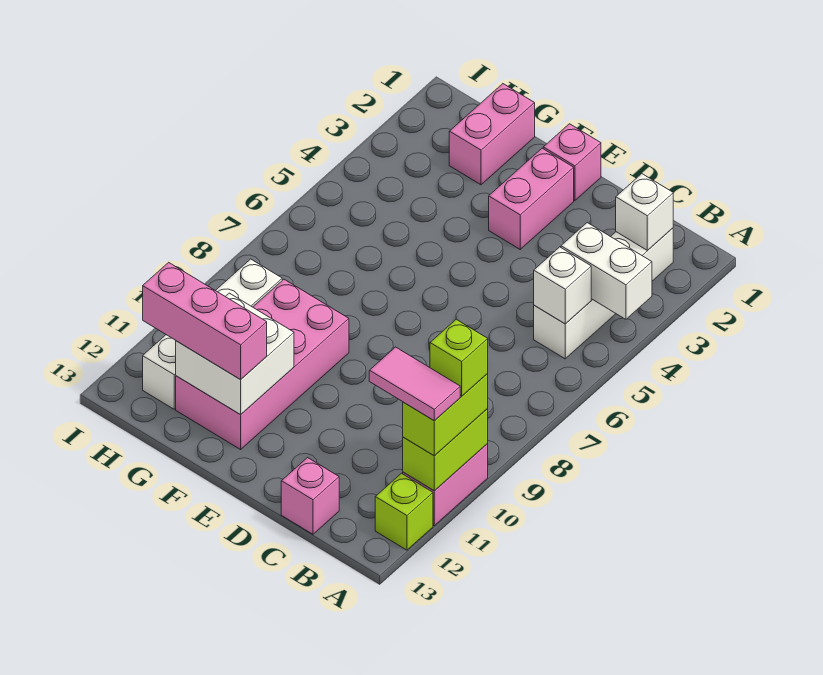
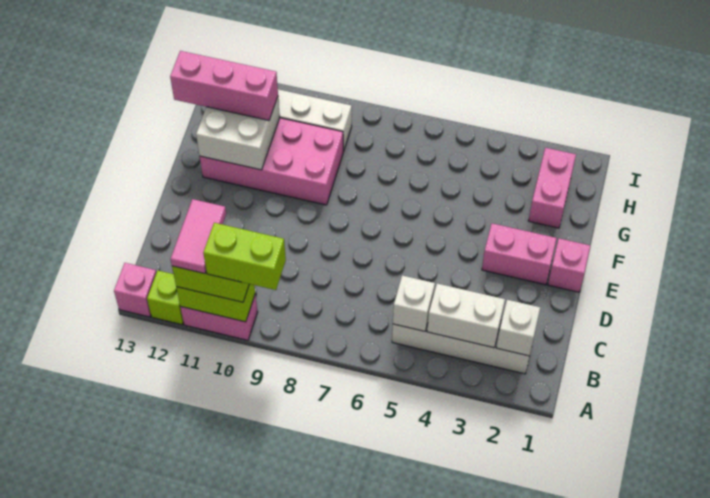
white brick A4:B4 level 2 -> white brick B3:B4 level 2
lime brick A10 level 4 -> lime brick A9:A10 level 4
pink brick C13 level 1 -> pink brick A13 level 1
pink brick F12:H12 level 3 -> pink brick G11:G13 level 3
pink brick G1:G2 level 1 -> pink brick G2:H2 level 1

